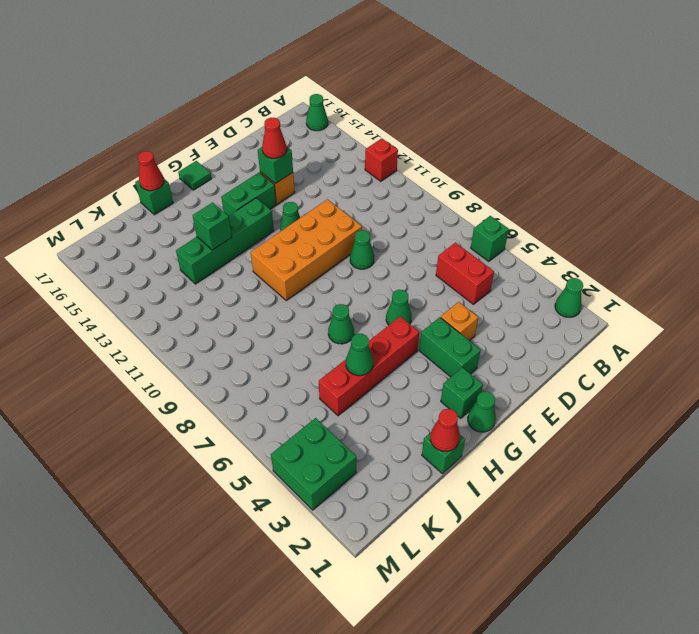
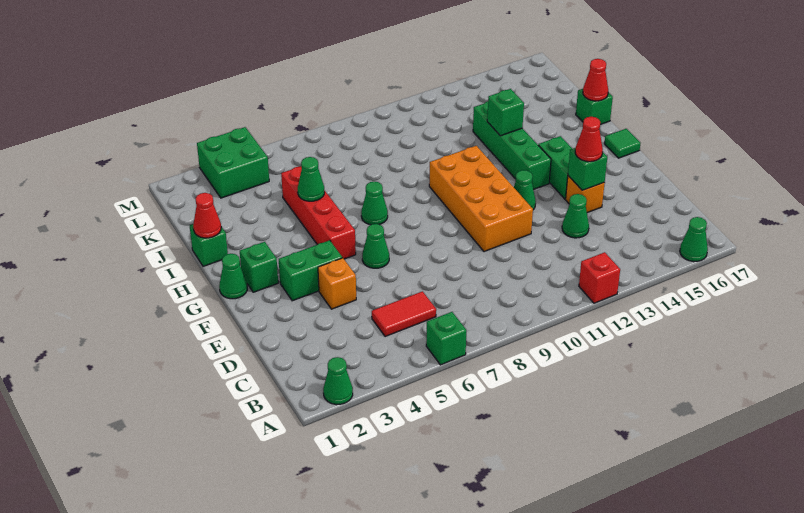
red brick C5:C6 level 1 -> red tile C5:C6 level 1
green cone E9 level 1 -> green cone D13 level 1

